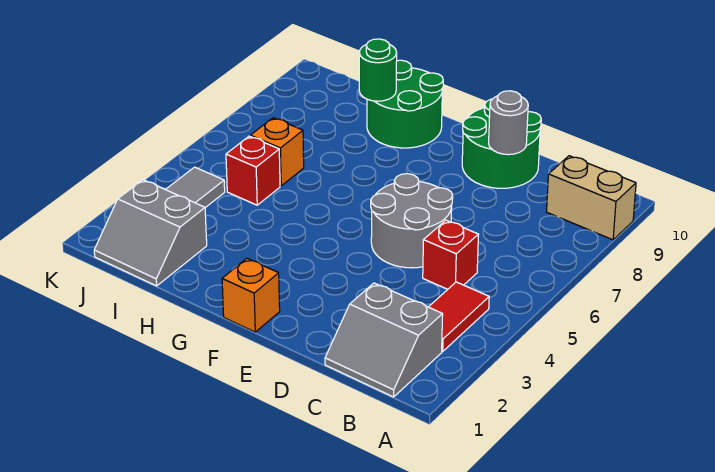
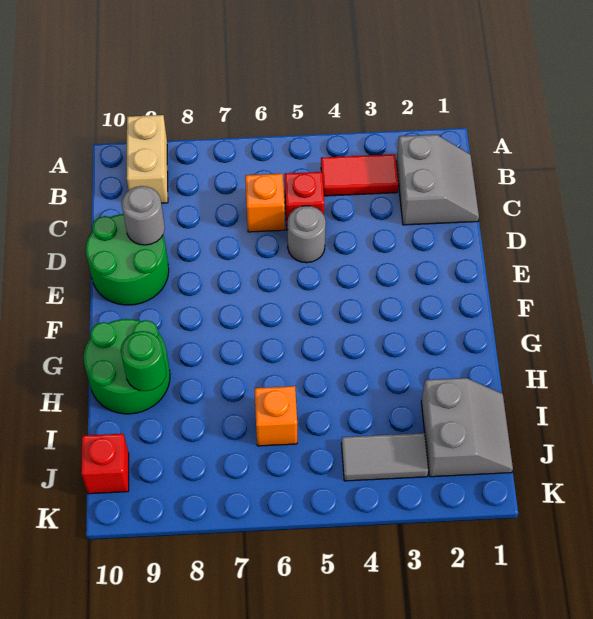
grey round brick D5:E6 level 1 -> grey round brick D5 level 1
orange brick F1 level 1 -> orange brick C6 level 1
red brick I5 level 1 -> red brick J10 level 1

